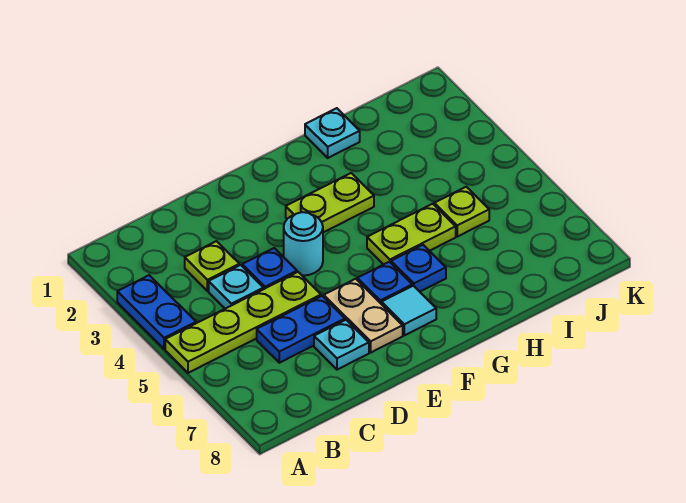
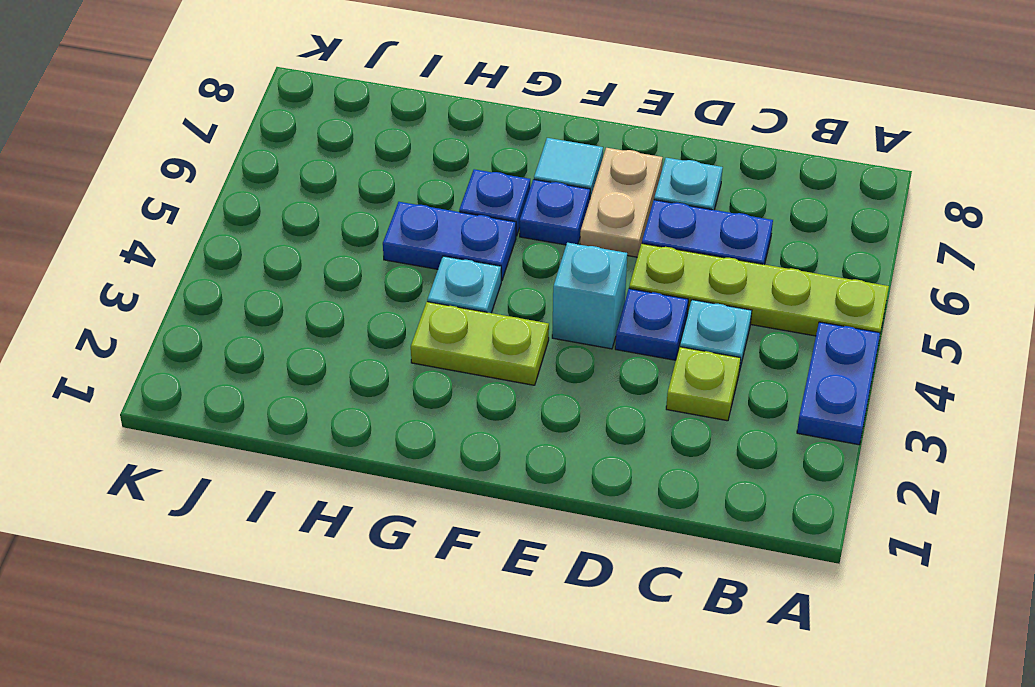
cyan round brick E4 level 1 -> cyan brick E4 level 1
lime plate G5:H5 level 1 -> blue plate G5:H5 level 1
cyan plate H1 level 1 -> cyan plate G4 level 1
lime plate I5 level 1 -> none

